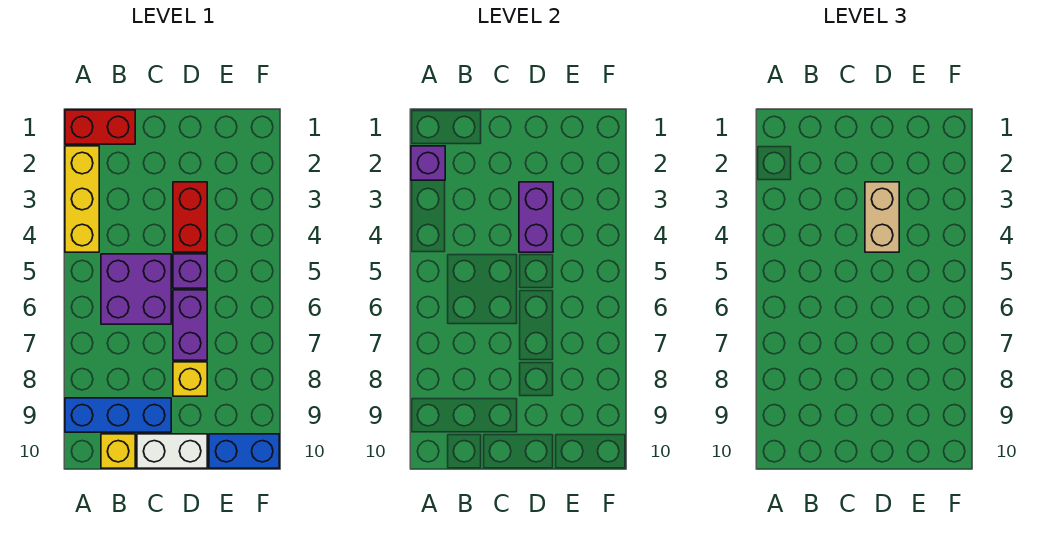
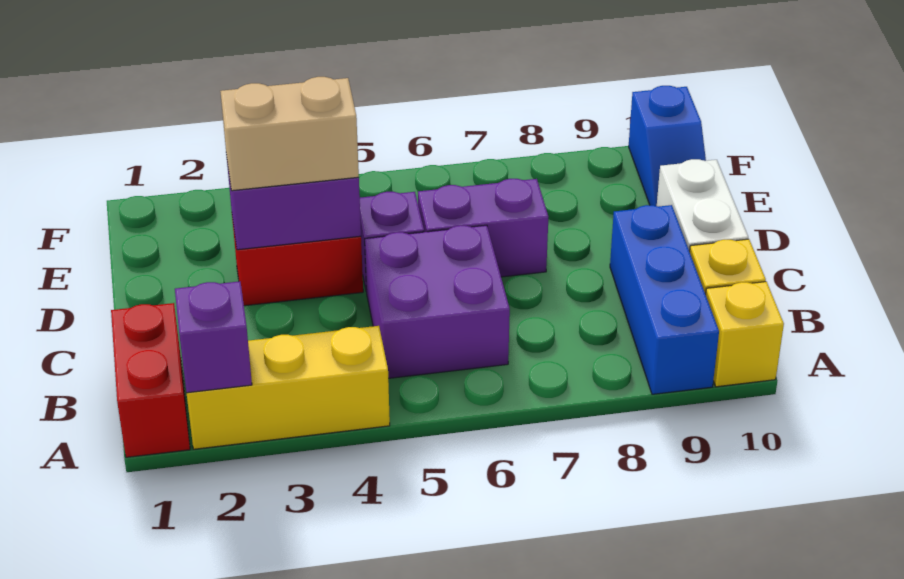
yellow brick D8 level 1 -> yellow brick A10 level 1
blue brick E10:F10 level 1 -> blue slope E10:F10 level 1 top F

